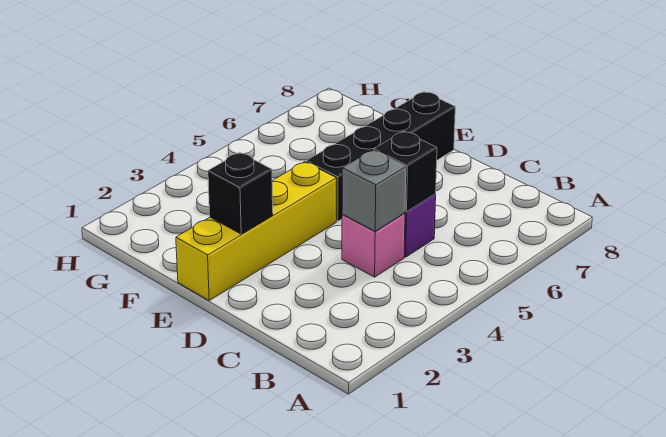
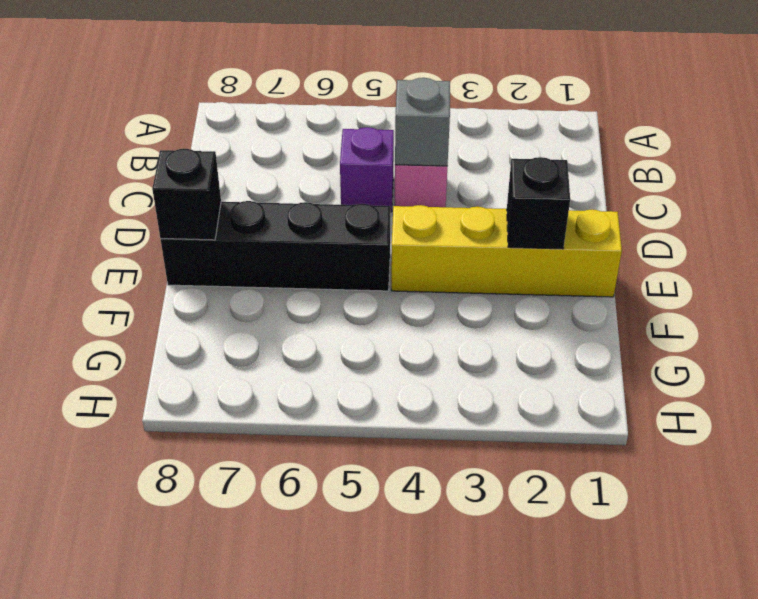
black brick C5 level 2 -> black brick E8 level 2

